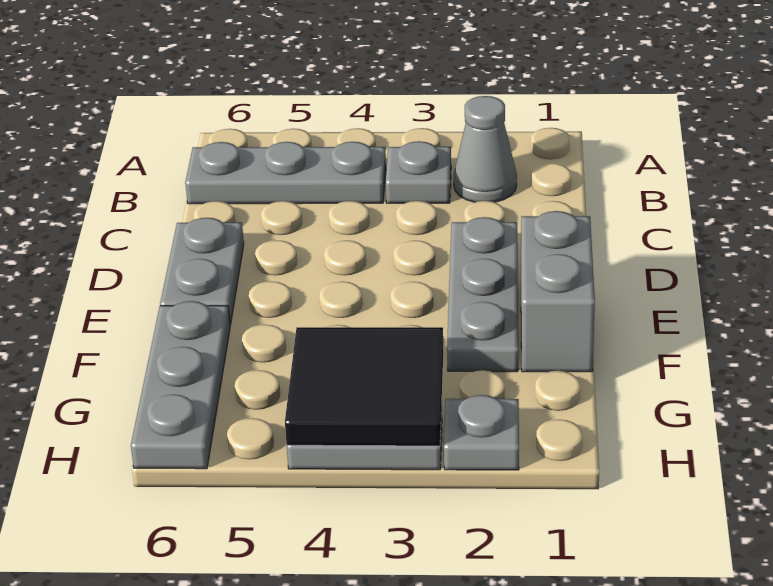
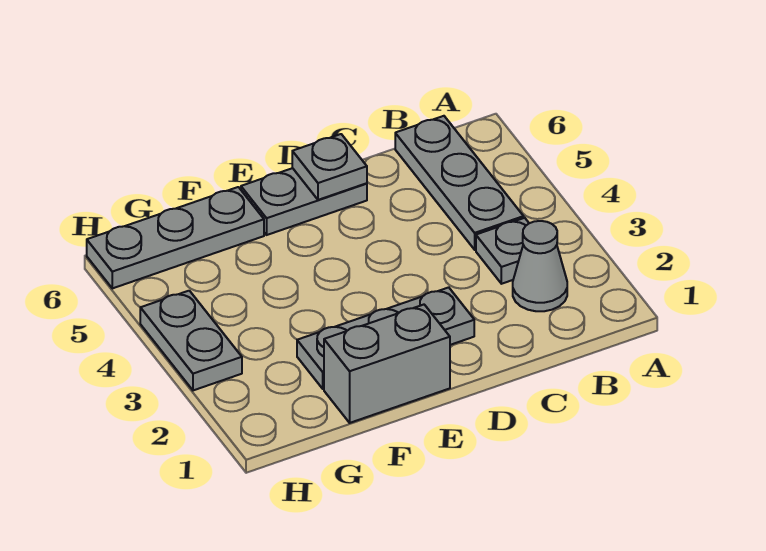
black tile G3:H4 level 2 -> none
grey plate H2 level 1 -> grey plate D6 level 2

